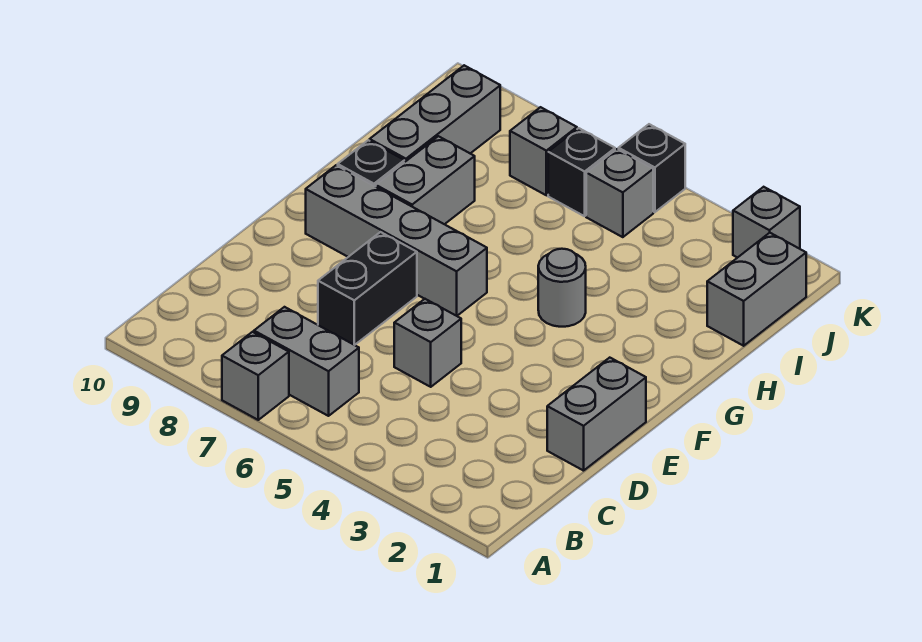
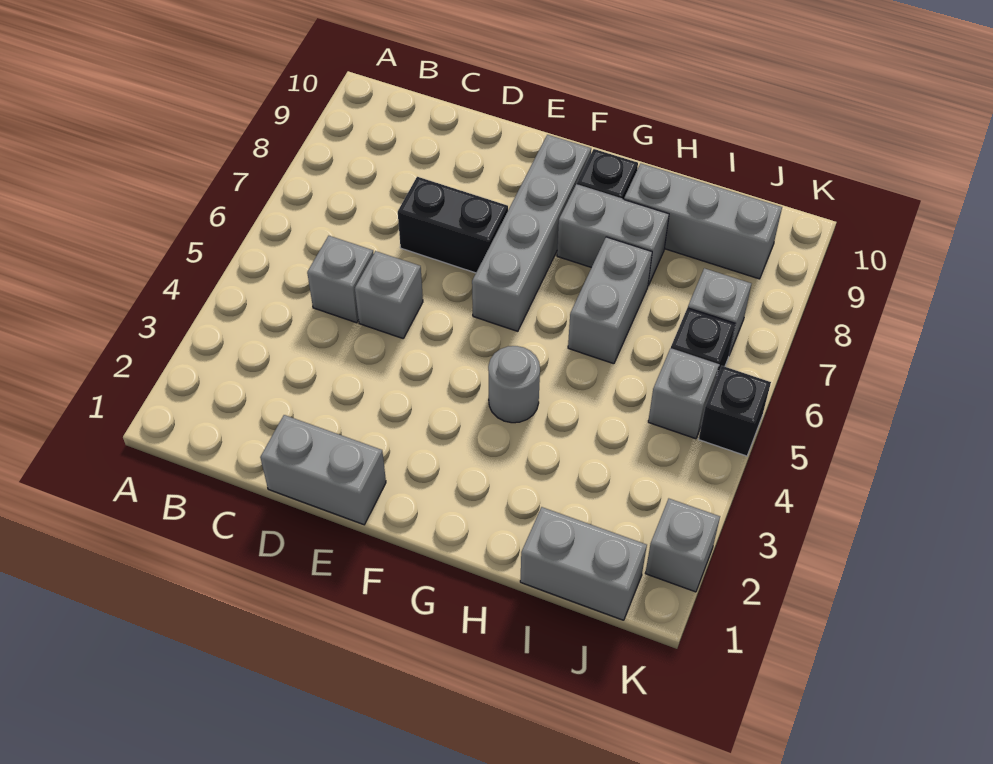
grey brick A7 level 1 -> grey brick C5 level 1
grey brick B6:B7 level 1 -> grey brick H6:H7 level 1

